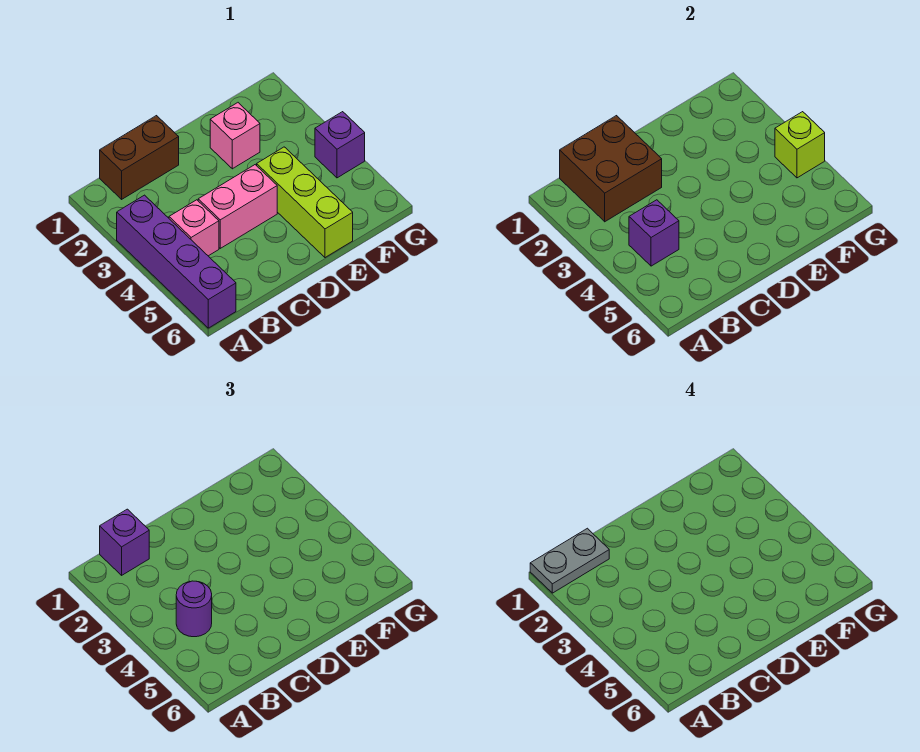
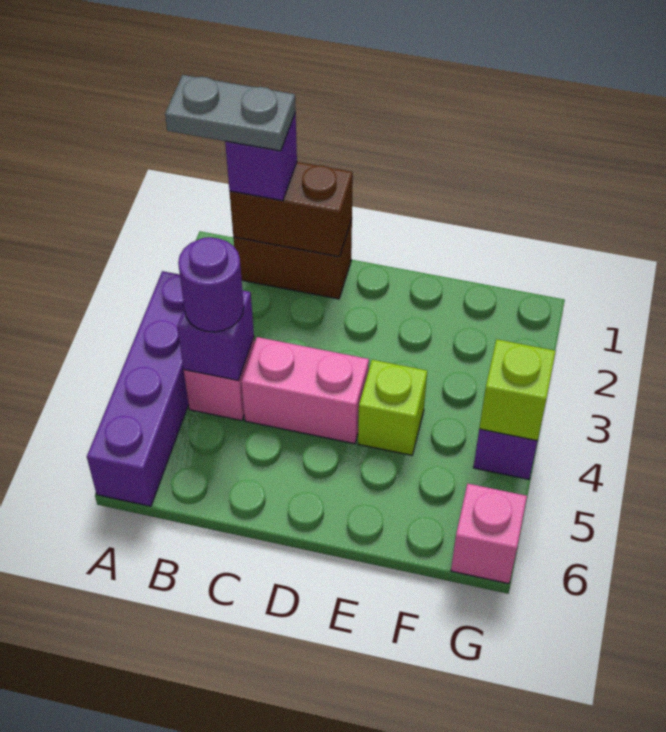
brown brick B1:C2 level 2 -> brown brick B1:C1 level 2
pink brick E2 level 1 -> pink brick G6 level 1
lime brick E4:E6 level 1 -> lime brick E4 level 1

